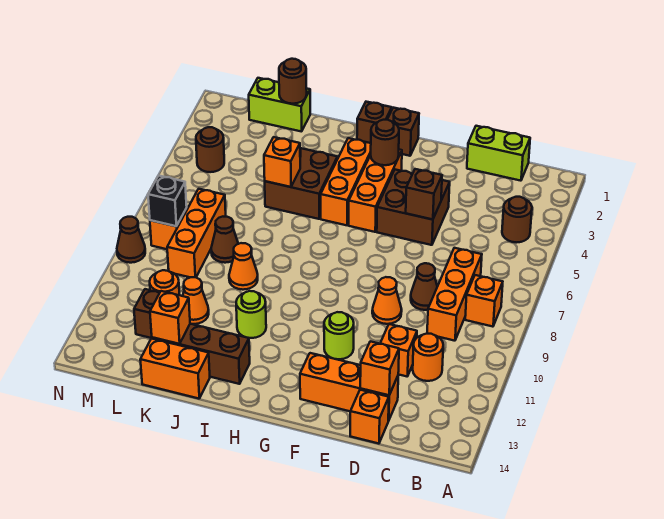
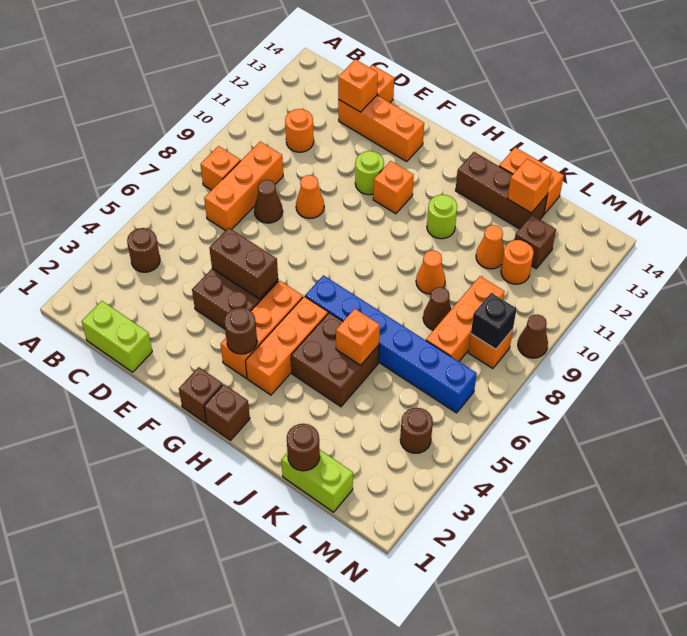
orange brick D11 level 1 -> orange brick G11 level 1
brown brick E5 level 2 -> brown brick E5:F5 level 2
none -> blue brick H6:M6 level 1

